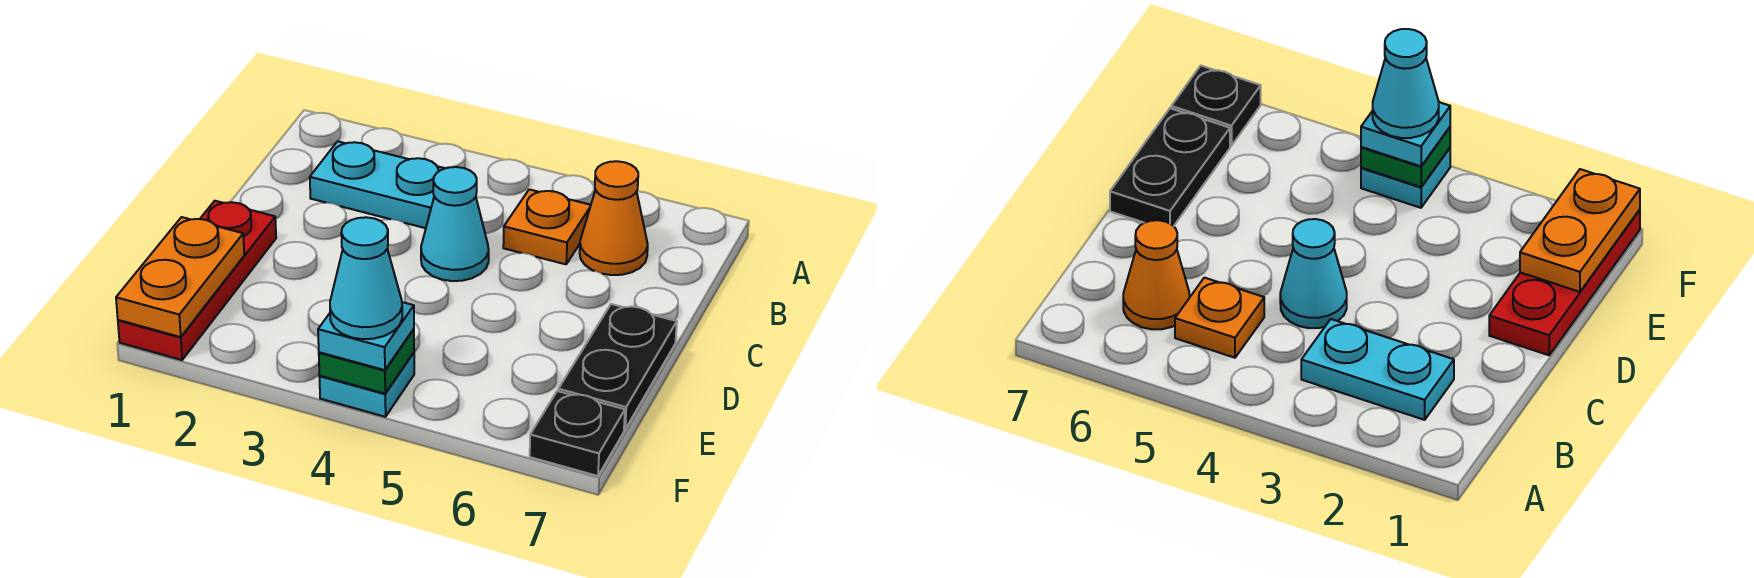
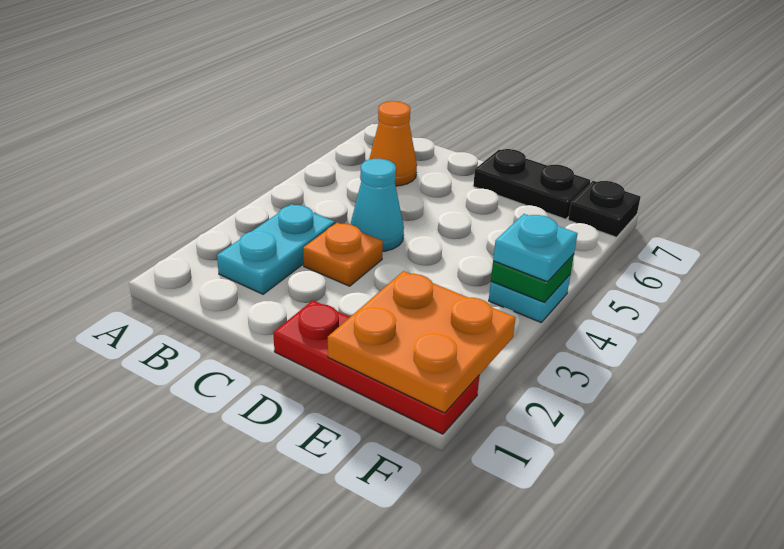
orange plate B5 level 1 -> orange plate C3 level 1
orange plate E1:F1 level 2 -> orange plate E1:F2 level 2
cyan cone F4 level 4 -> none

